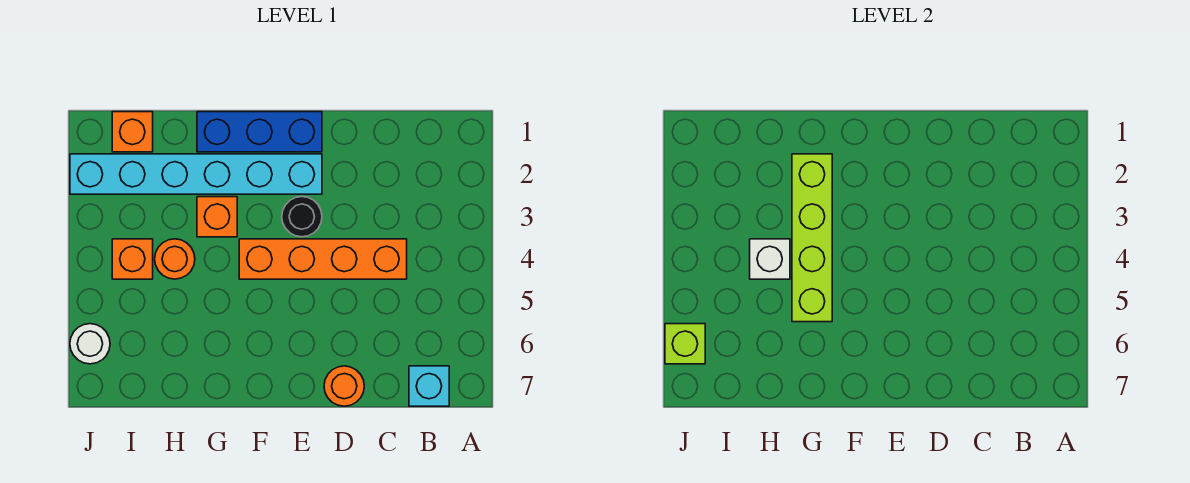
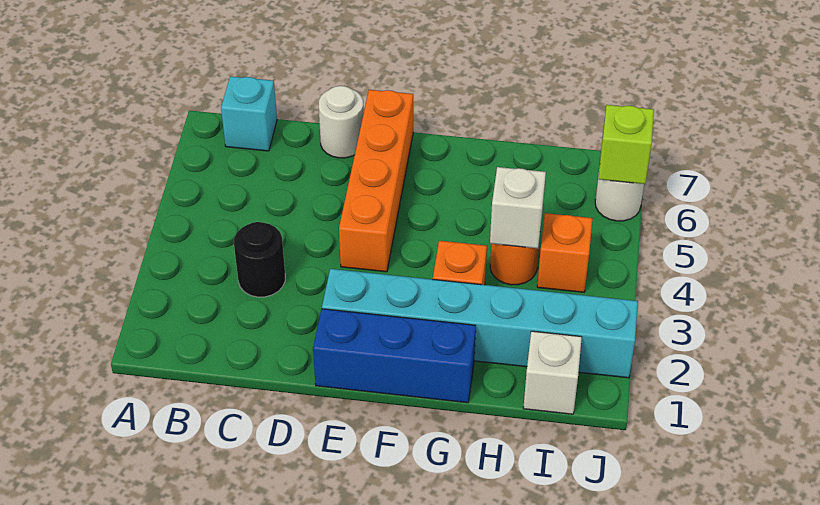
orange brick C4:F4 level 1 -> orange brick E4:E7 level 1
orange round brick D7 level 1 -> white round brick D7 level 1
black round brick E3 level 1 -> black round brick C3 level 1
lime brick G2:G5 level 2 -> none
orange brick I1 level 1 -> white brick I1 level 1

